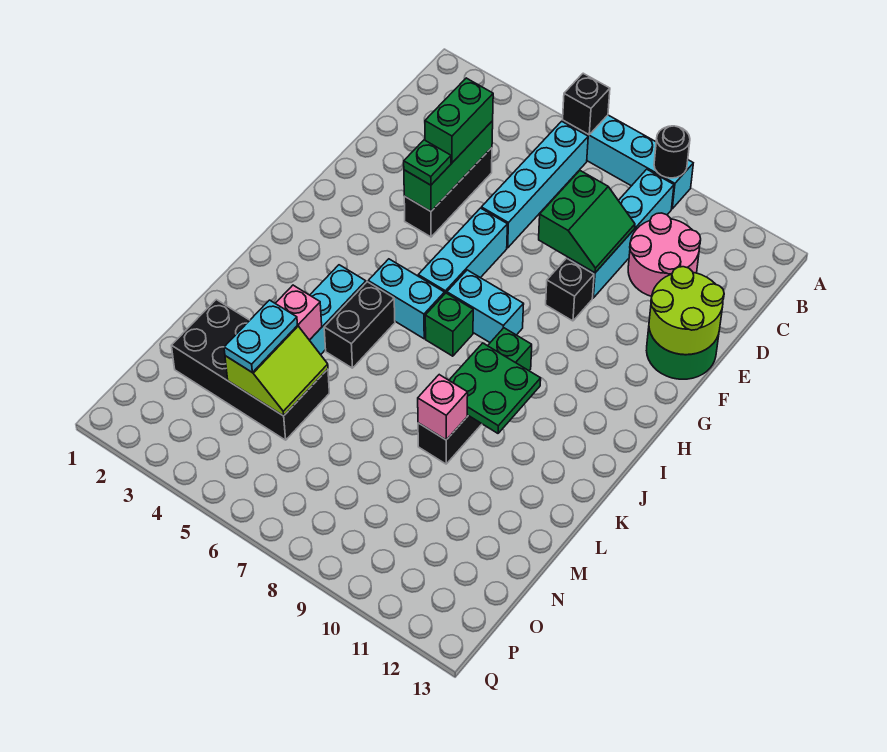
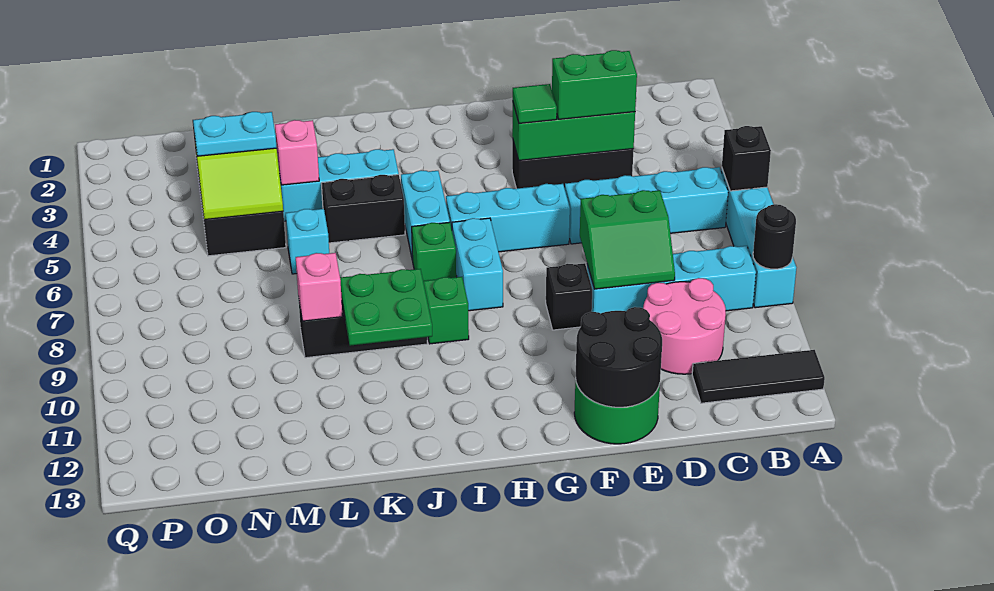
none -> black tile A12:C12 level 1
lime round brick E12:F13 level 2 -> black round brick E12:F13 level 2
green plate F4 level 3 -> green tile F4 level 3
none -> cyan brick L6 level 1

